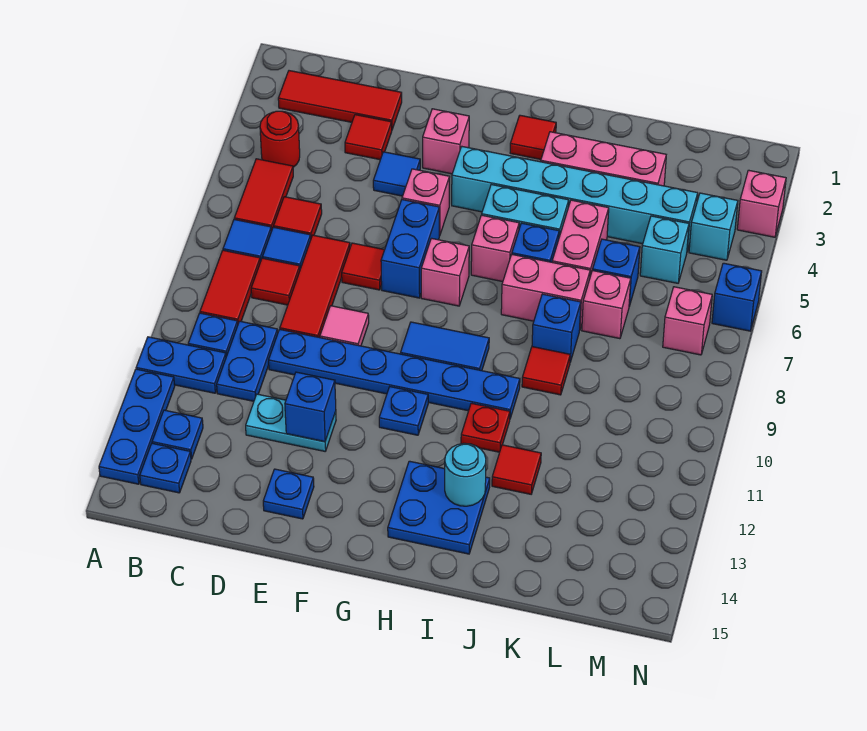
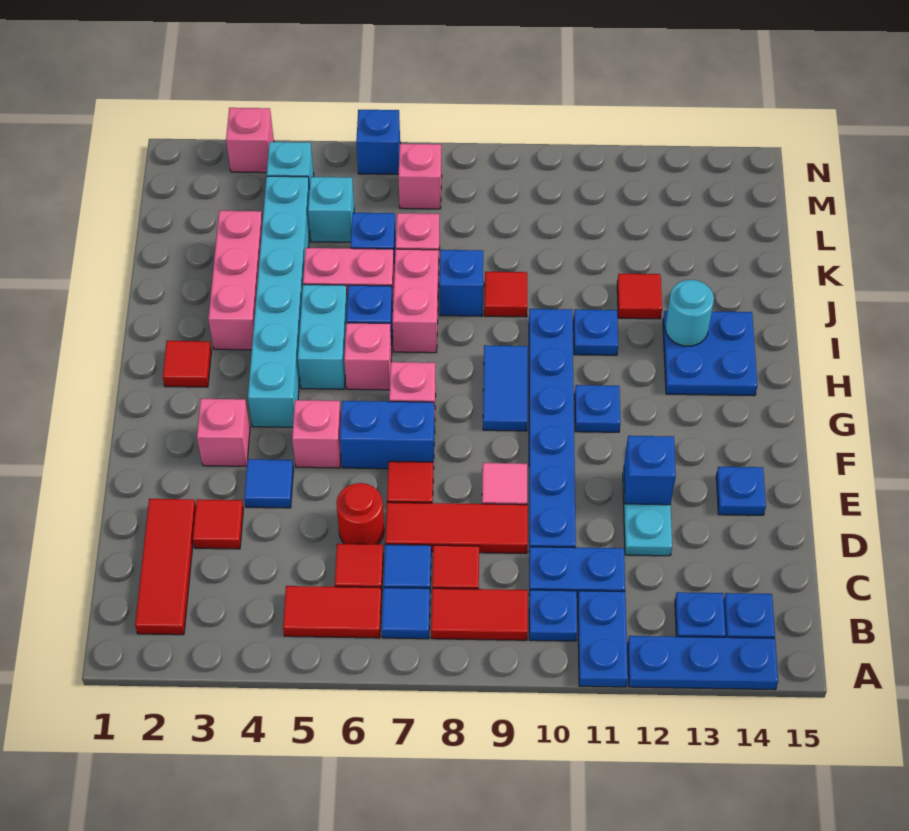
red round brick B4 level 1 -> red round brick D6 level 1
red plate I11 level 1 -> blue plate I11 level 1

